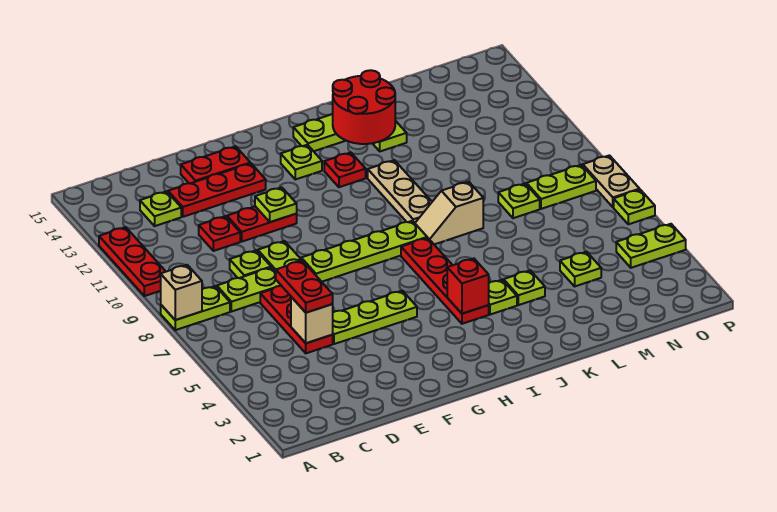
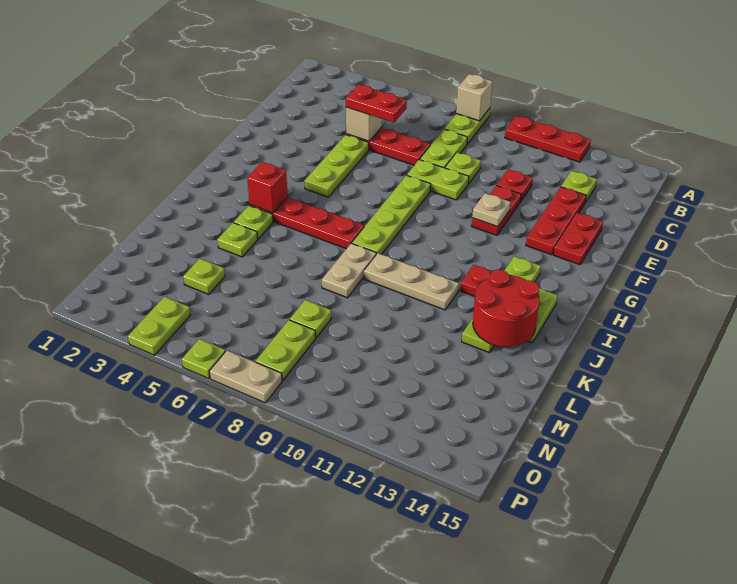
lime plate F11 level 2 -> tan plate F11 level 2
tan slope J8:K8 level 1 top K -> tan plate J8:K8 level 1

